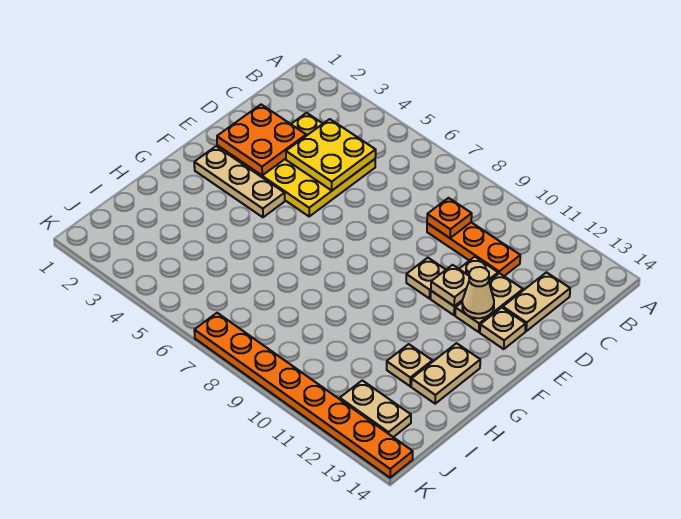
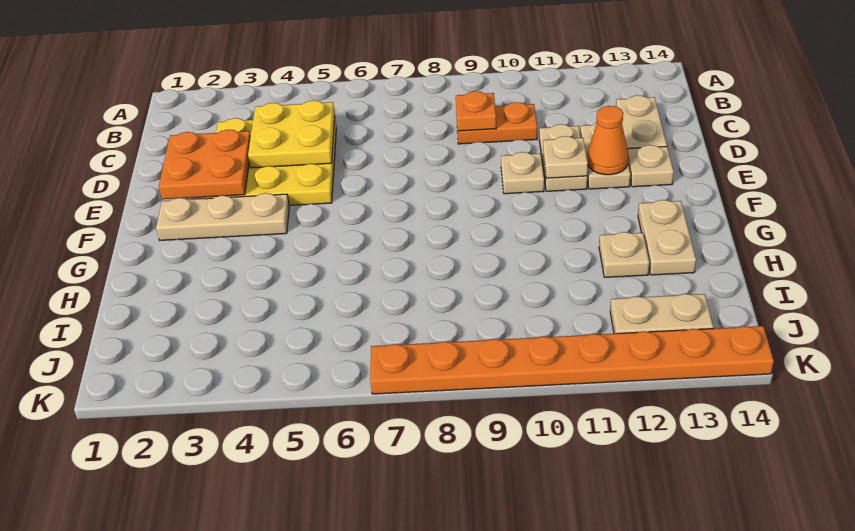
orange plate C9:C11 level 1 -> orange plate C9:C10 level 1
tan cone E12 level 2 -> orange cone E12 level 2

